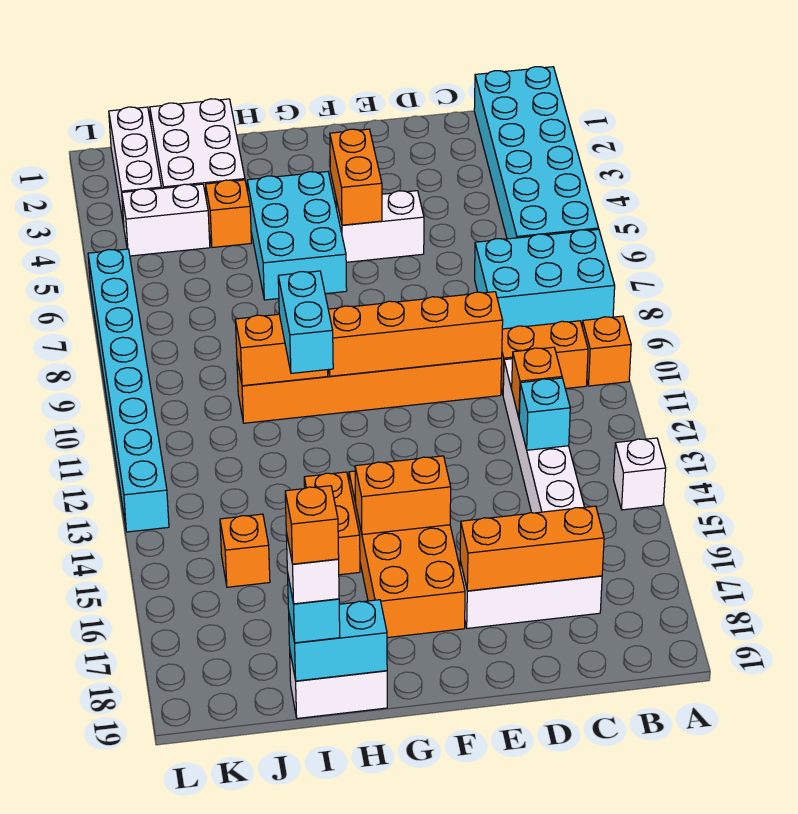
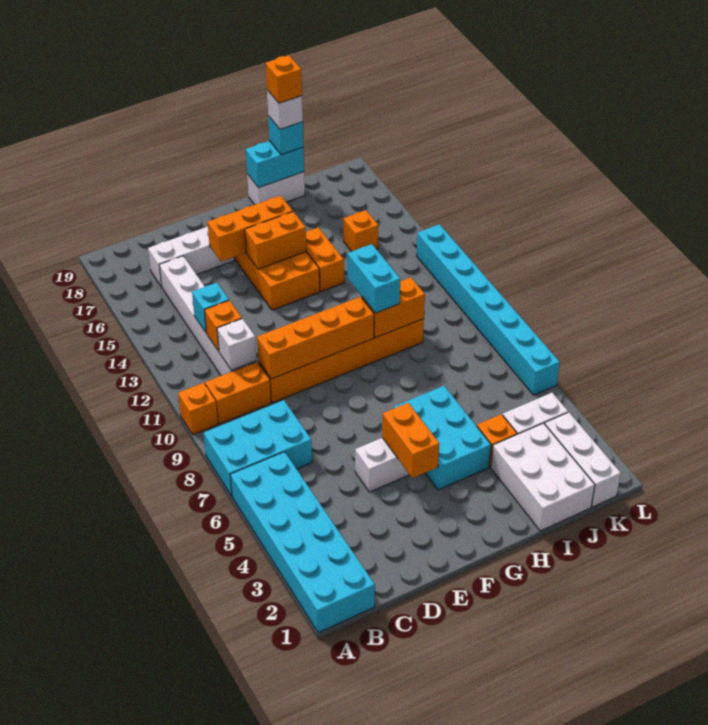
white brick A14 level 1 -> white brick C11 level 2
orange brick C17:E17 level 2 -> orange brick E16:G16 level 2

